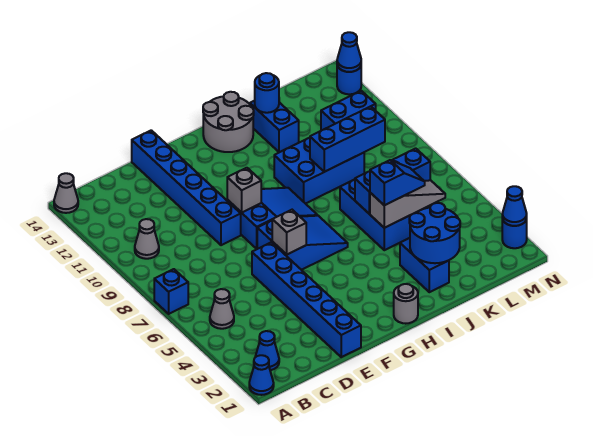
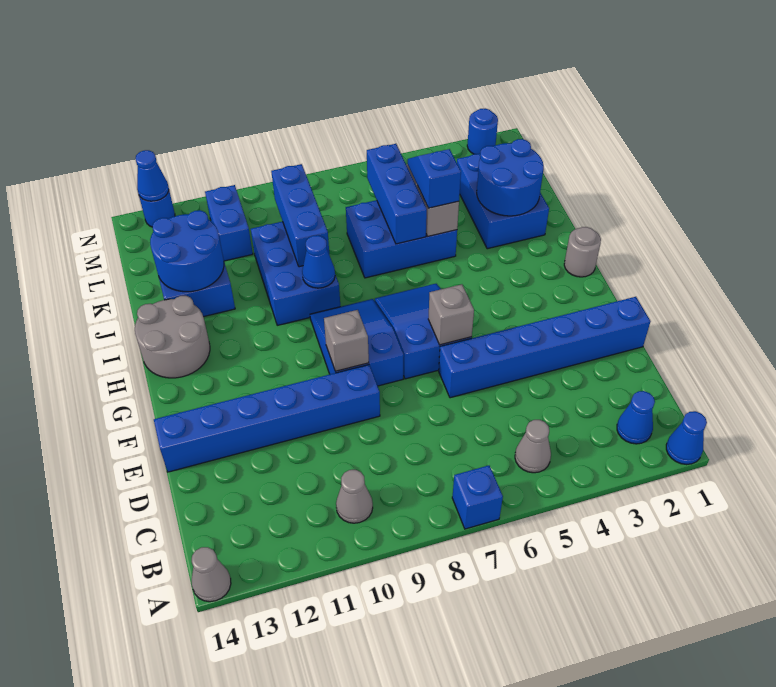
blue brick J2:J3 level 1 -> blue brick J2:L3 level 1
blue round brick J13 level 2 -> blue round brick J12:K13 level 2
blue cone N2 level 2 -> blue cone I9 level 2

